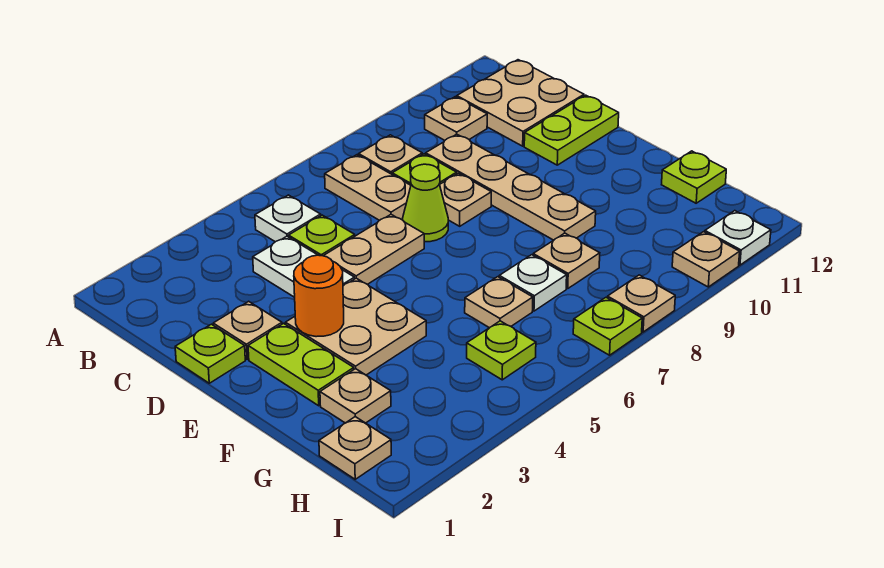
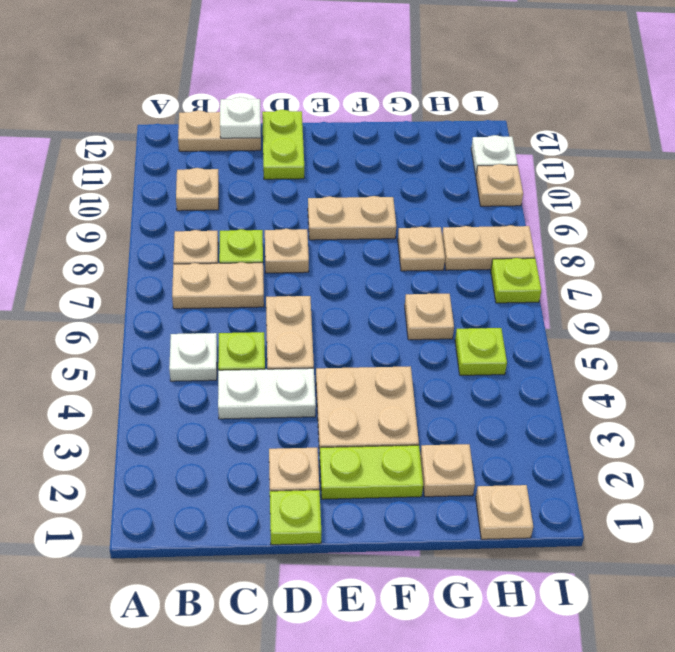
tan plate B11:C12 level 1 -> tan plate B12:C12 level 1
tan plate C9:F9 level 1 -> tan plate E9:F9 level 1
lime cone D7 level 1 -> none
orange round brick E3 level 2 -> none
white plate G7 level 1 -> white plate C12 level 2
lime plate G12 level 1 -> none
tan plate I8 level 1 -> tan plate H8:I8 level 1

